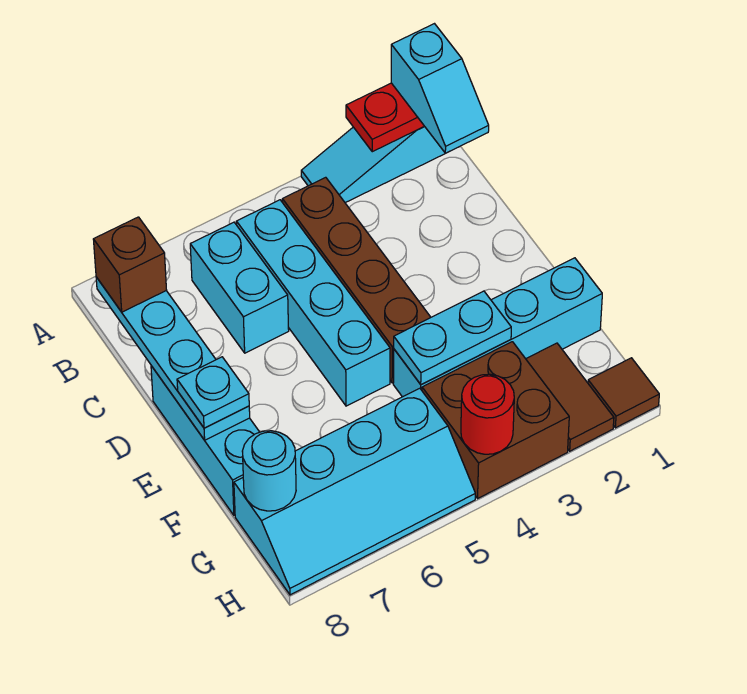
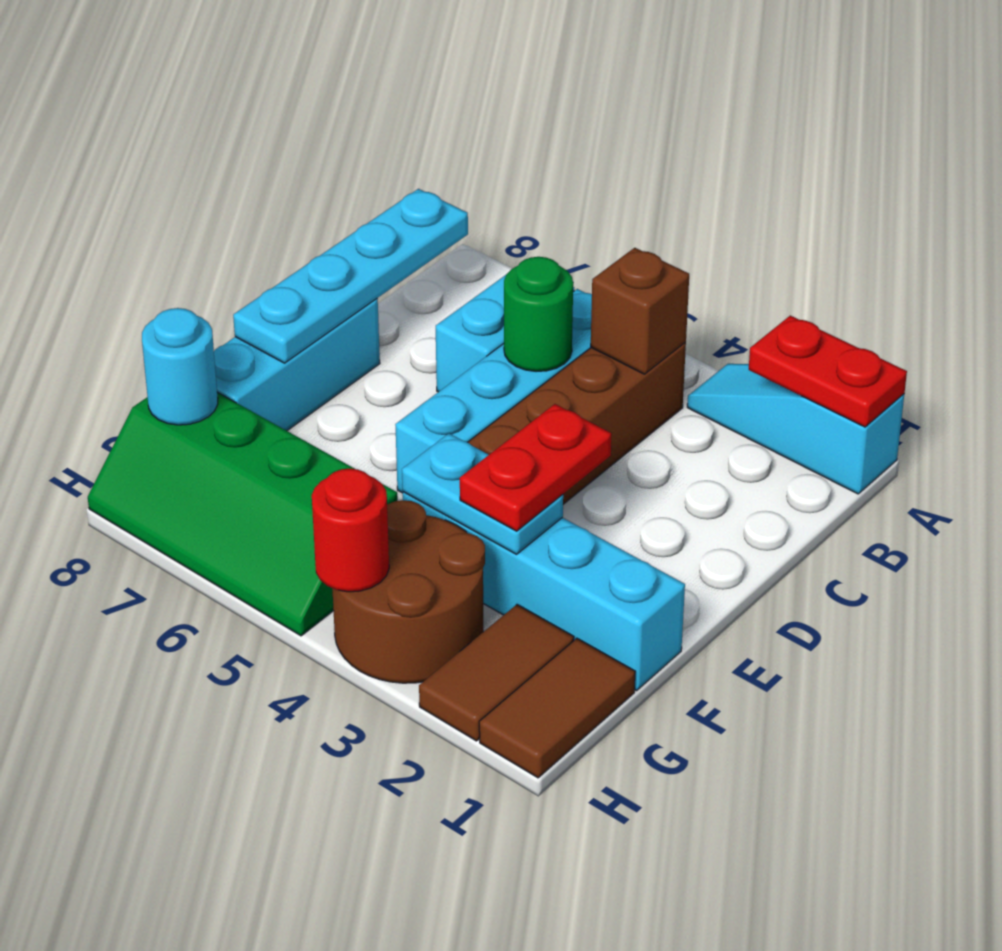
cyan slope A1:B1 level 3 top A -> none
brown brick B8 level 3 -> brown brick B4 level 2
none -> green round brick C5 level 2
none -> red plate E3:F3 level 3
cyan plate E8 level 3 -> none
brown brick G3:H4 level 1 -> brown round brick G3:H4 level 1
cyan slope G5:H8 level 1 top G -> green slope G5:H8 level 1 top G
brown tile H1 level 1 -> brown tile G1:H1 level 1

